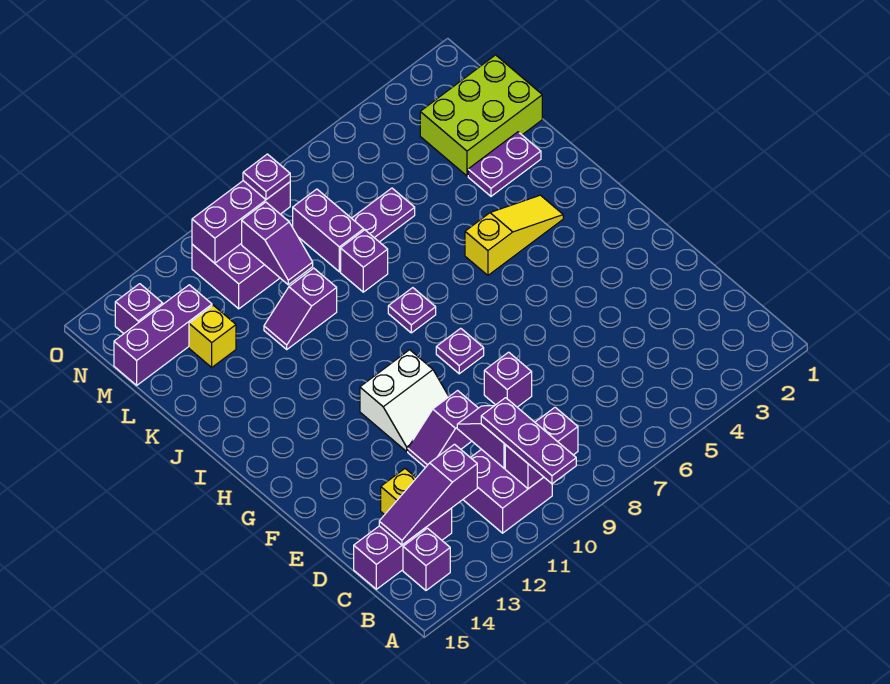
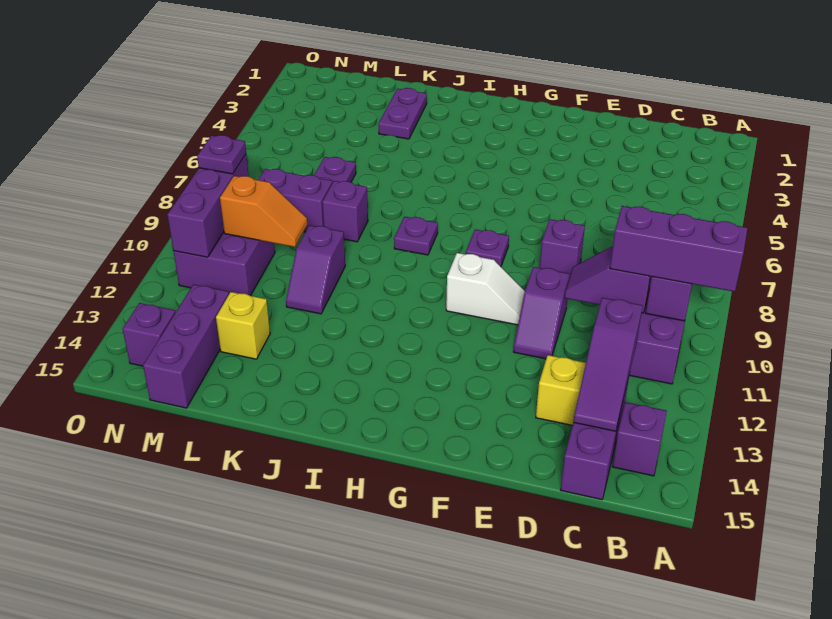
purple plate A10:C10 level 3 -> purple brick A10:C10 level 3
white slope F10:G11 level 1 top G -> white slope F10:G10 level 1 top G
yellow slope I3:I5 level 1 top 5 -> none
lime brick L1:M3 level 1 -> none
purple slope L10:M10 level 2 top M -> orange slope L10:M10 level 2 top M

